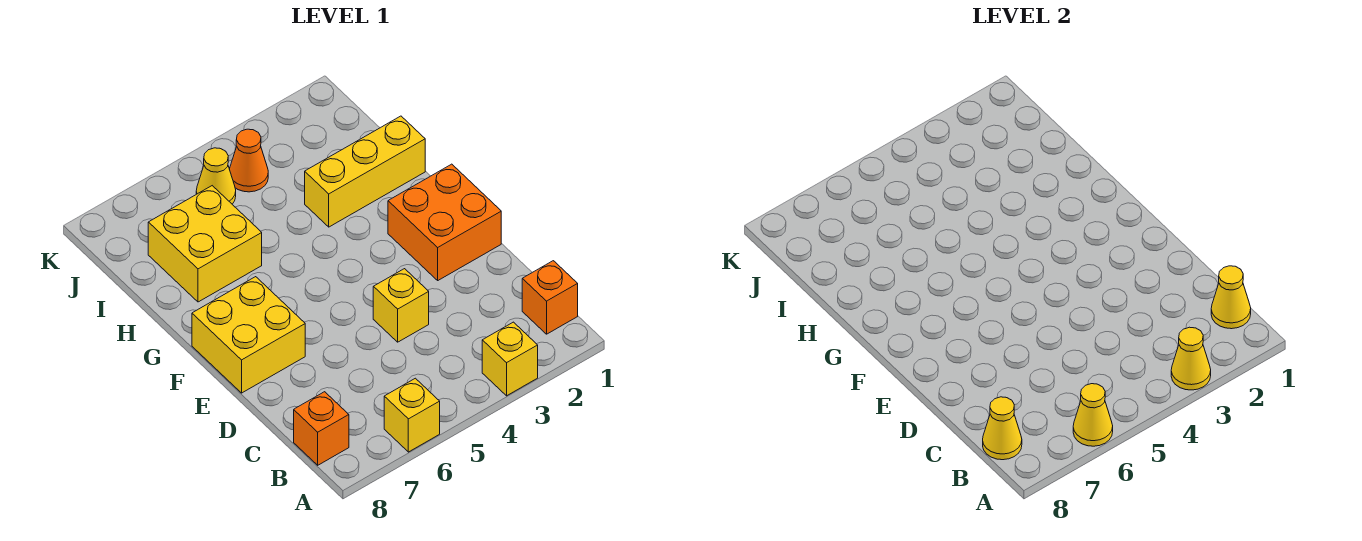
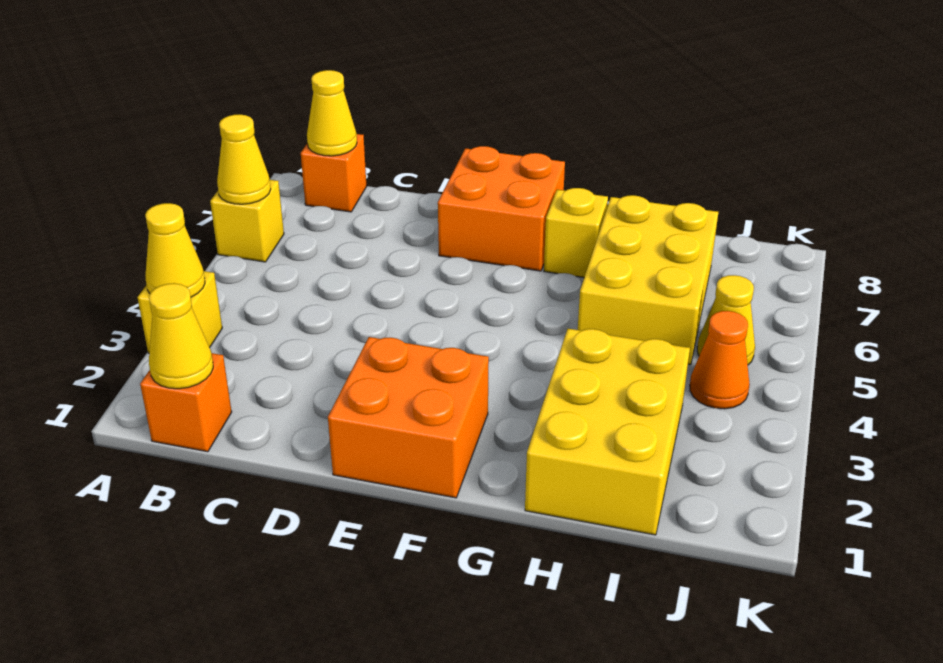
yellow brick D4 level 1 -> yellow brick G7 level 1
yellow brick E7:F8 level 1 -> orange brick E7:F8 level 1
yellow brick H1:H3 level 1 -> yellow brick H1:I3 level 1
yellow brick H6:I7 level 1 -> yellow brick H5:I7 level 1

